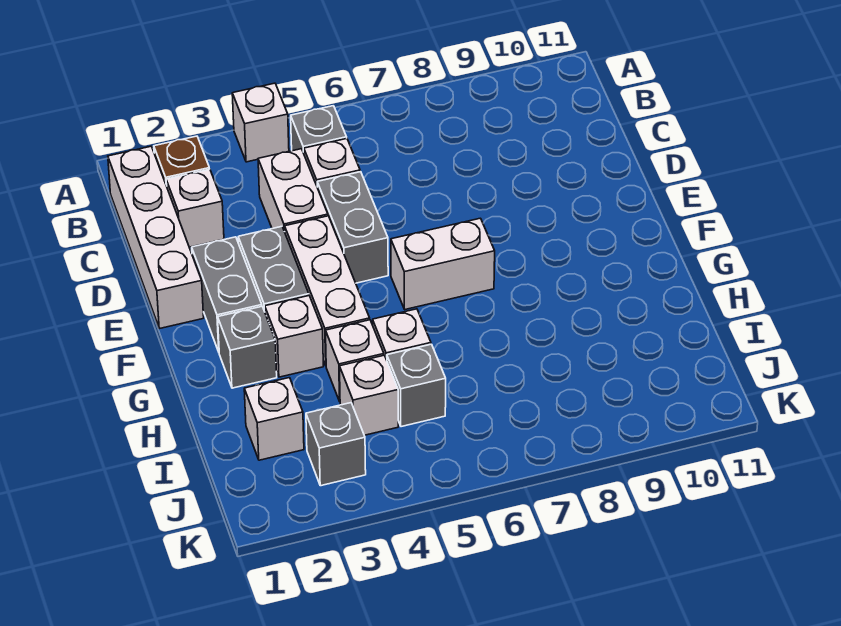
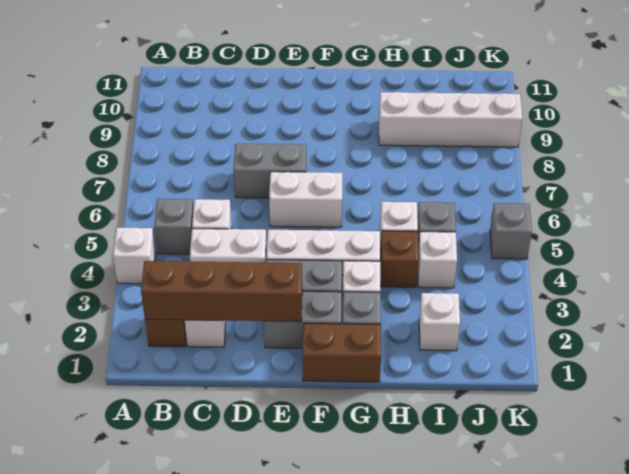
white brick B1:E1 level 1 -> white brick H9:K9 level 1
none -> brown brick B2:E2 level 2
grey brick D5:E5 level 1 -> grey brick D7:E7 level 1
none -> brown brick F1:G1 level 1
white brick F6:F7 level 1 -> white brick E6:F6 level 1
white brick H4 level 1 -> brown brick H4 level 1
grey brick J3 level 1 -> grey brick K5 level 1

